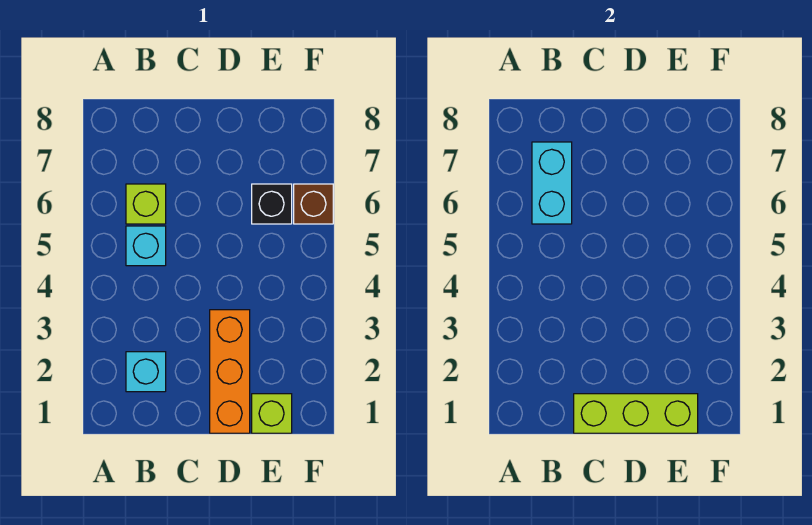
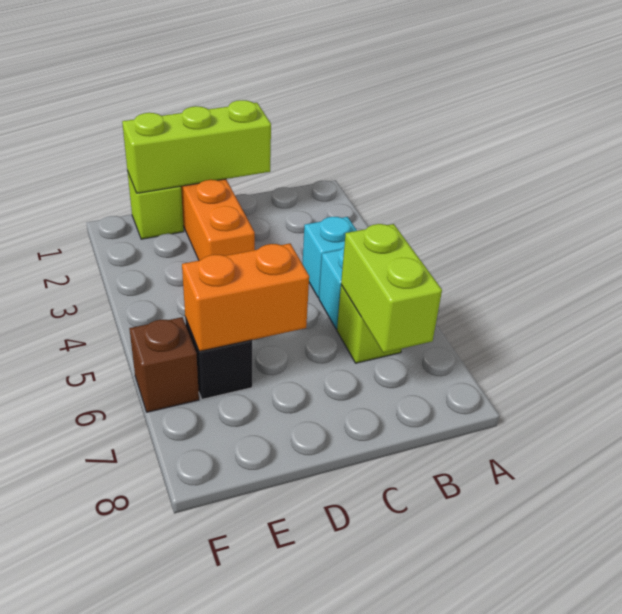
cyan brick B2 level 1 -> cyan brick B4 level 1
cyan brick B6:B7 level 2 -> lime brick B6:B7 level 2
none -> orange brick D6:E6 level 2

